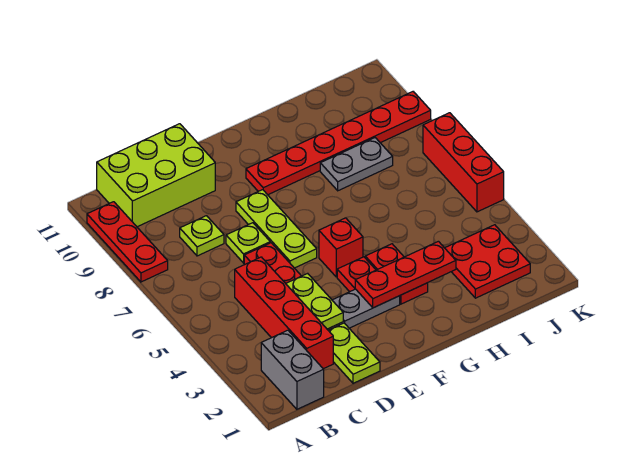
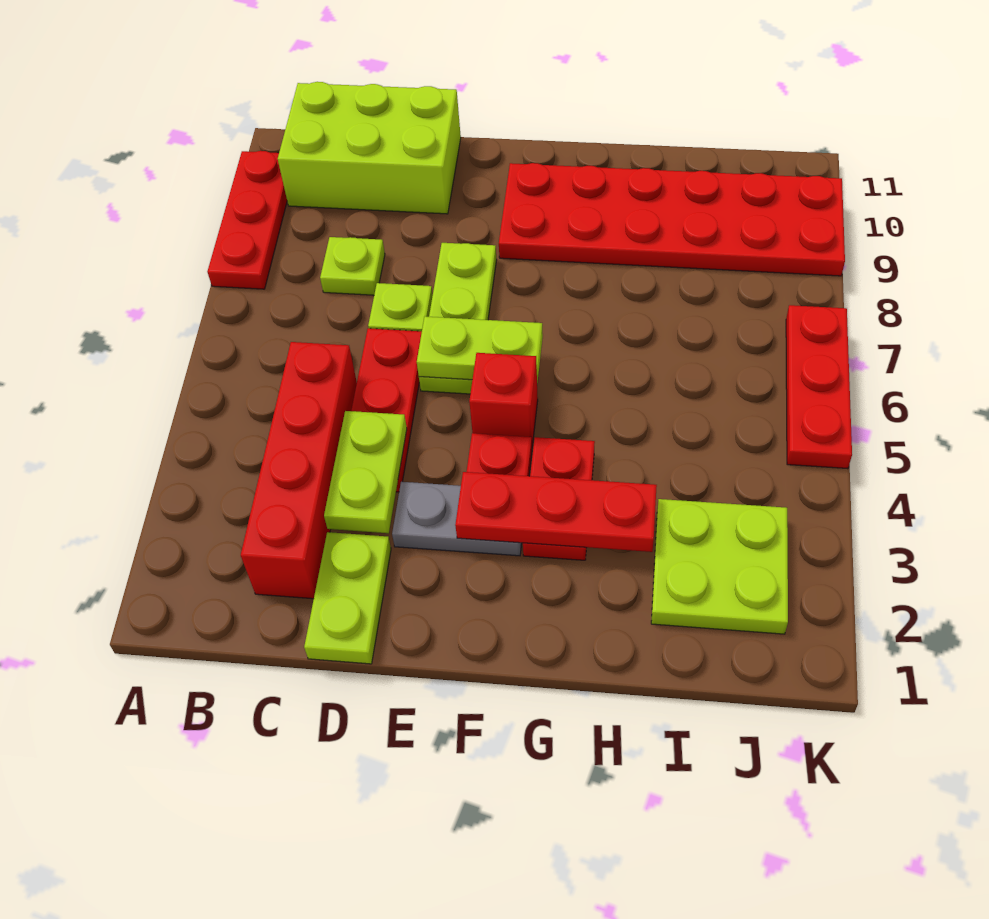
grey brick B1:B2 level 1 -> none
none -> lime plate E6:F6 level 2
red plate F9:K9 level 1 -> red plate F9:K10 level 1
grey plate H8:I8 level 1 -> none
red plate I2:J3 level 1 -> lime plate I2:J3 level 1
red brick K5:K7 level 1 -> red plate K5:K7 level 1

